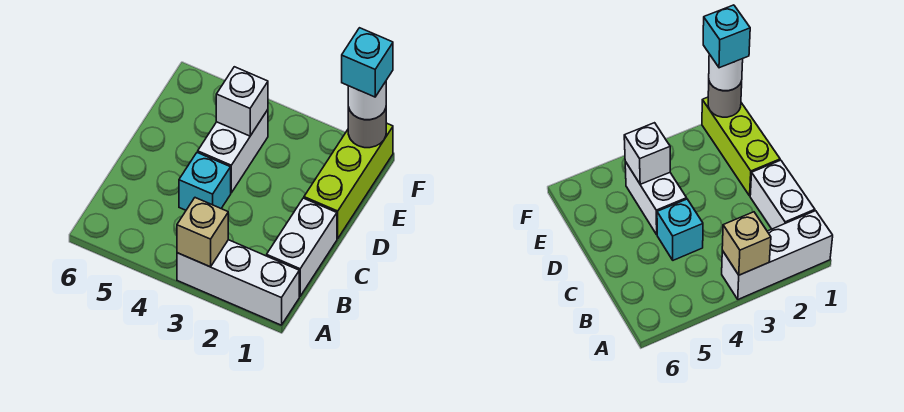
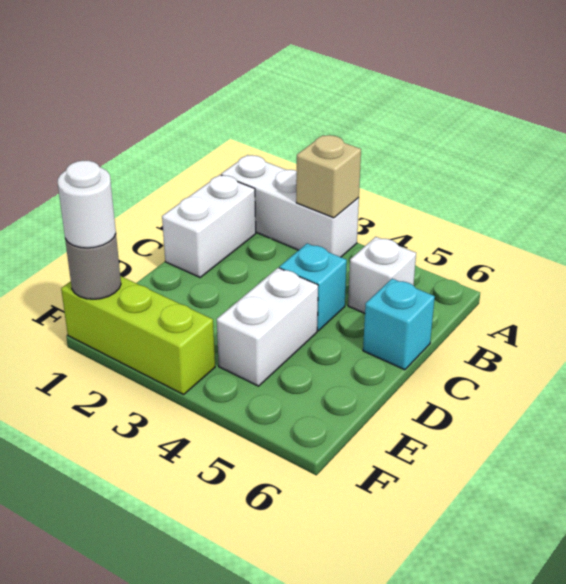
lime brick D1:F1 level 1 -> lime brick F1:F3 level 1
white brick E4 level 2 -> white brick B5 level 1
cyan brick F1 level 4 -> cyan brick C6 level 1

